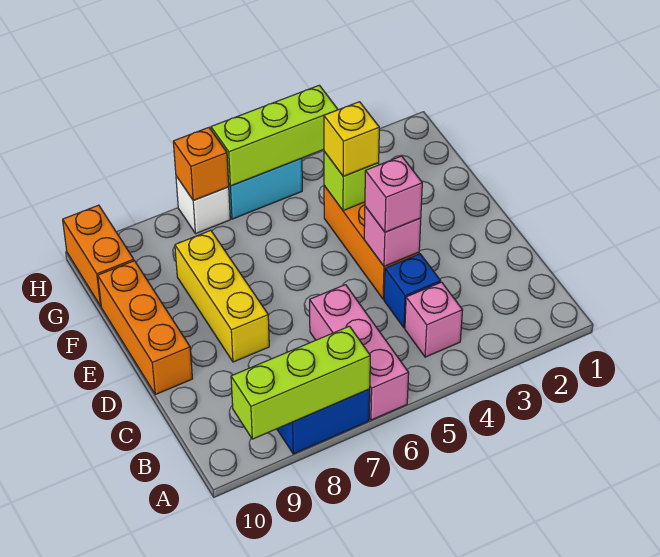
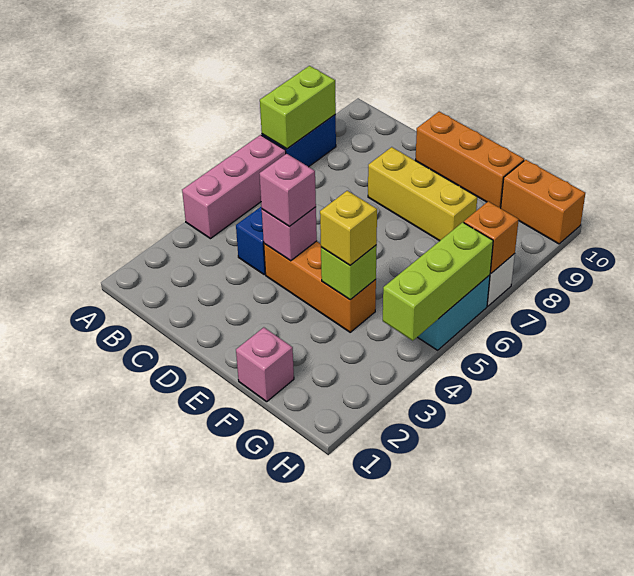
pink brick A6:C6 level 1 -> pink brick A4:A6 level 1
lime brick A7:A9 level 2 -> lime brick A7:A8 level 2
pink brick B4 level 1 -> pink brick F1 level 1

